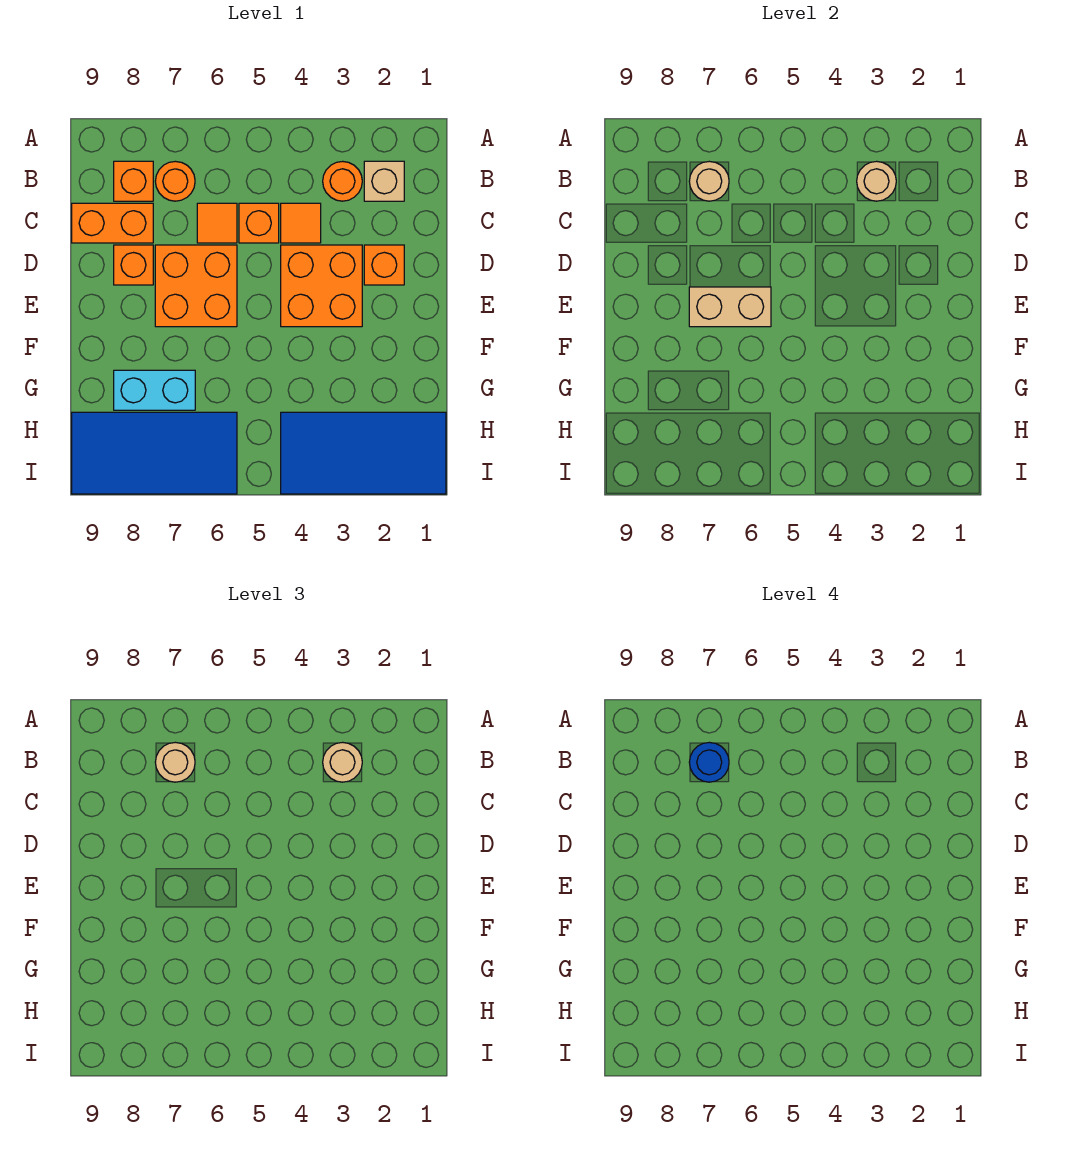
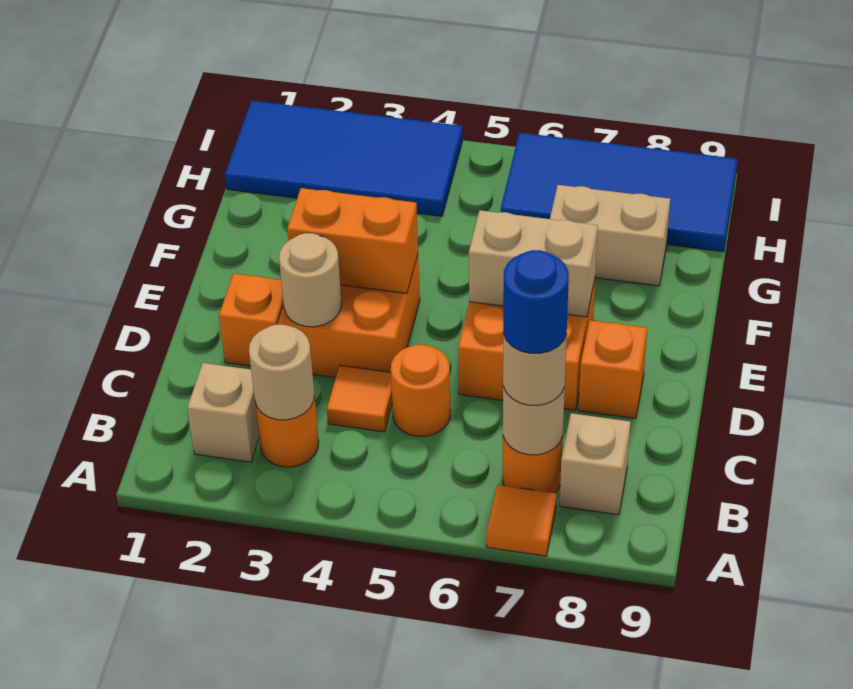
tan round brick B3 level 3 -> tan round brick D3 level 2
orange brick B8 level 1 -> tan brick B8 level 1
orange brick C5 level 1 -> orange round brick C5 level 1
orange tile C6 level 1 -> orange tile A7 level 1
orange brick C8:C9 level 1 -> orange brick E3:E4 level 2
cyan brick G7:G8 level 1 -> tan brick G7:G8 level 1

